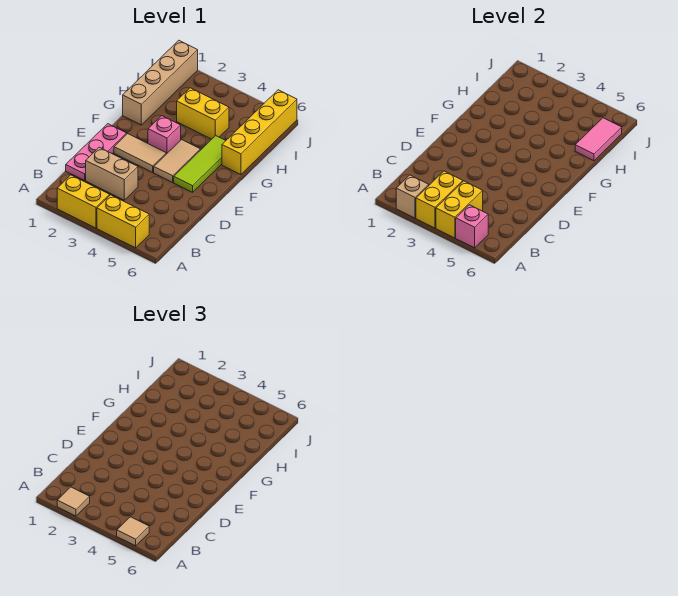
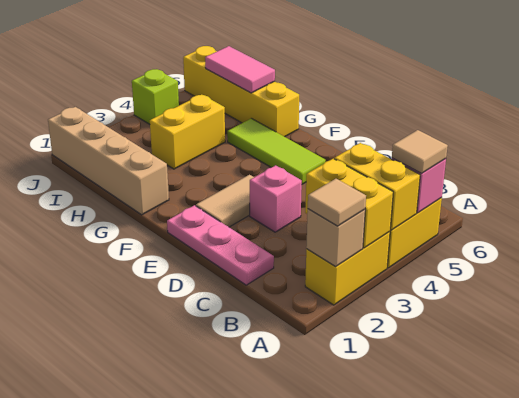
tan brick C2:C3 level 1 -> none
tan tile E4:F4 level 1 -> none
pink brick F3 level 1 -> pink brick D3 level 1
none -> lime brick J4 level 1

